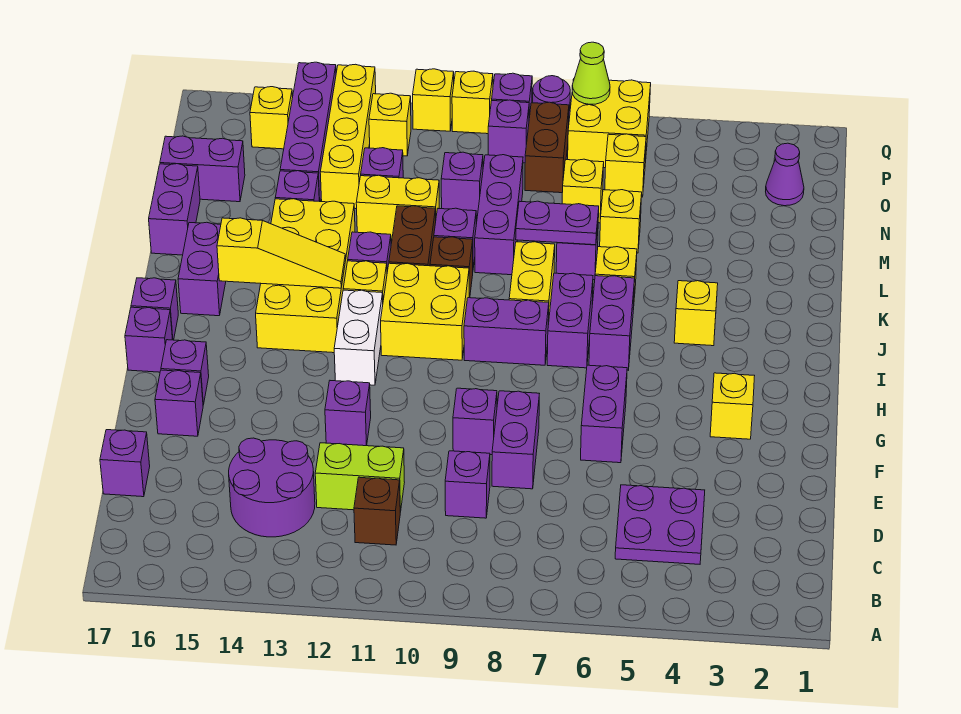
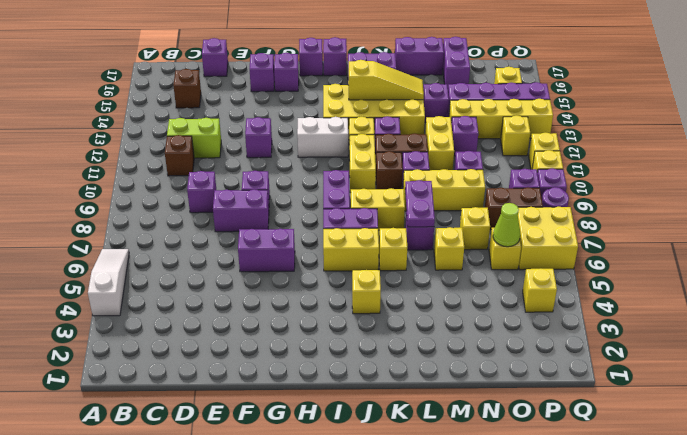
none -> white slope A4:A6 level 1 top 4
purple plate C4:D5 level 1 -> none
purple round brick C13:D14 level 1 -> none
none -> brown brick C15 level 1
lime brick D11:D12 level 1 -> lime brick C12:D12 level 1
yellow brick G3 level 1 -> yellow brick P4 level 1
purple brick I6:J6 level 1 -> yellow brick I6:J6 level 1
yellow brick I10:J11 level 1 -> yellow brick J10:J11 level 1
yellow slope J13:J15 level 2 top 15 -> yellow slope J14:L14 level 2 top J
purple brick L9:N9 level 1 -> yellow brick L9:N9 level 1
purple cone O2 level 1 -> none
lime cone Q7 level 2 -> lime cone O6 level 2

